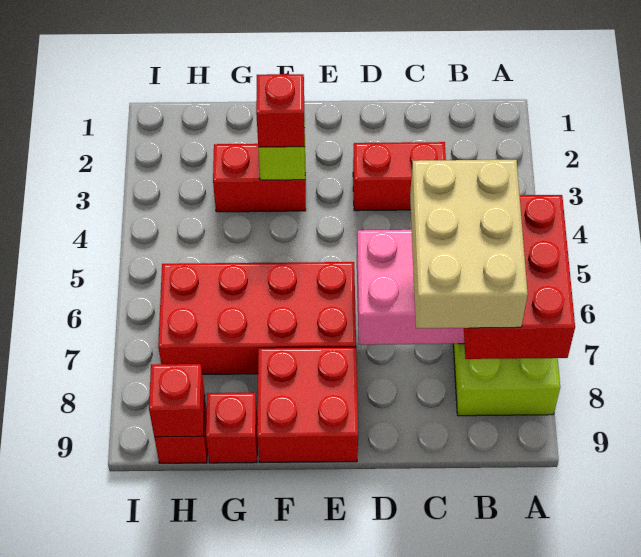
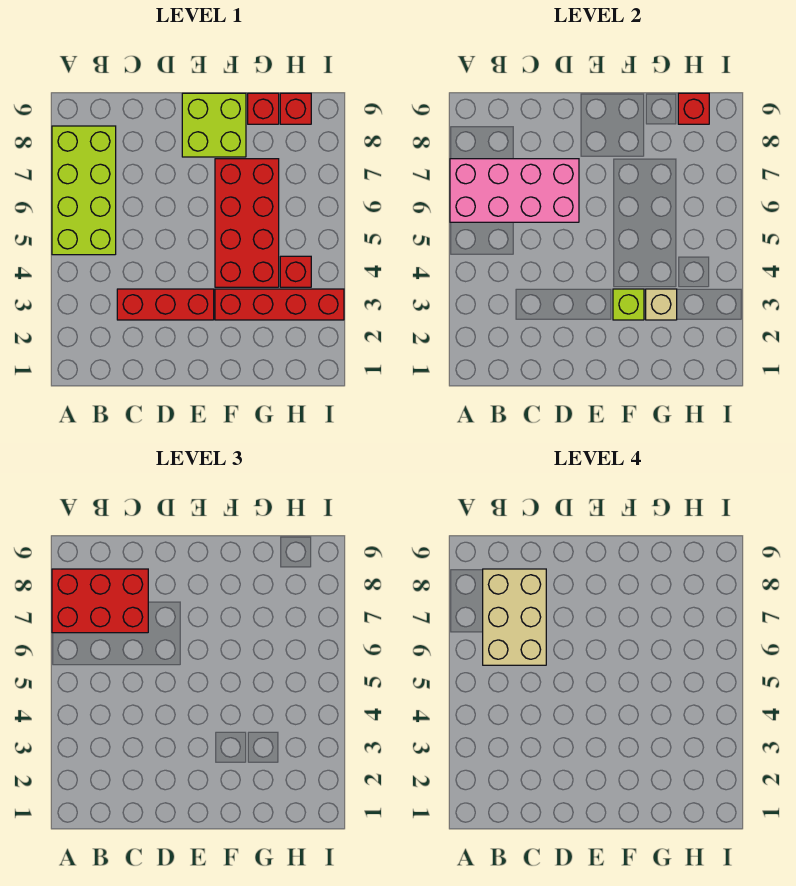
red brick A6:B8 level 3 -> red brick A7:C8 level 3
red brick C3:D3 level 1 -> red brick C3:E3 level 1
red brick E6:H7 level 1 -> red brick F4:G7 level 1
red brick E8:F9 level 1 -> lime brick E8:F9 level 1
red brick F3:G3 level 1 -> red brick F3:I3 level 1
red brick F3 level 3 -> red brick H4 level 1
none -> tan brick G3 level 2

